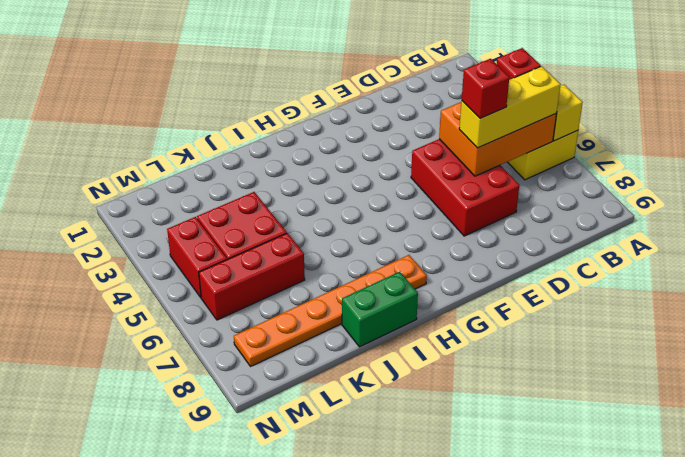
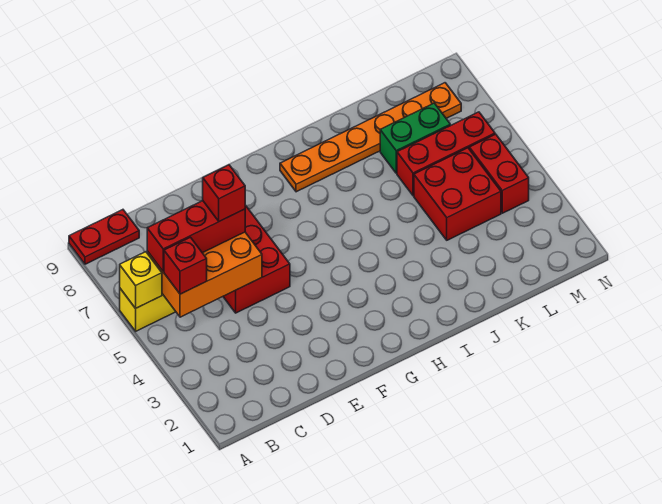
none -> red plate A9:B9 level 1
yellow brick B6:D6 level 3 -> red brick B6:D6 level 3
green brick I9:J9 level 1 -> green brick K7:L7 level 1

